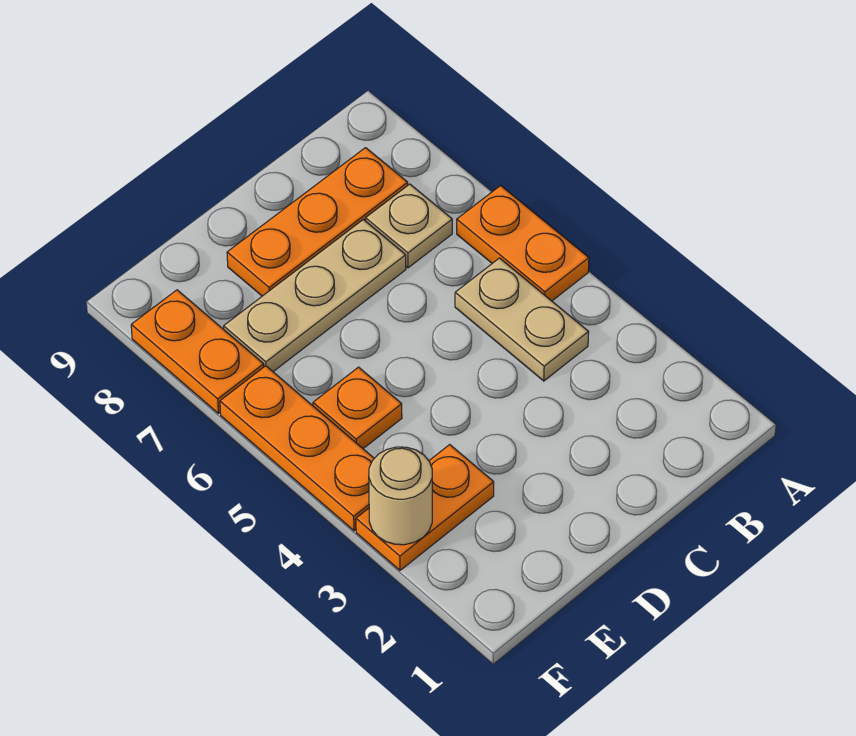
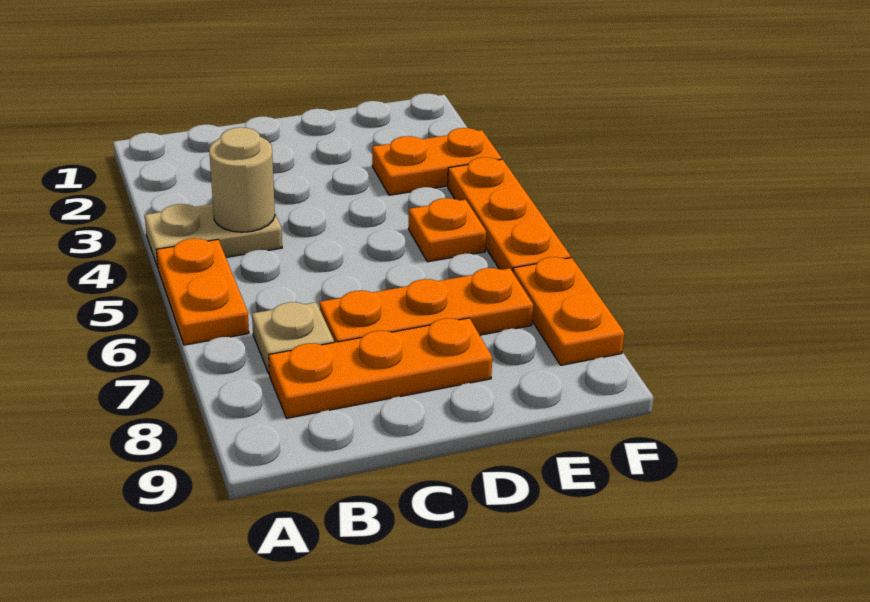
tan plate B4:B5 level 1 -> tan plate A4:B4 level 1
tan plate C7:E7 level 1 -> orange plate C7:E7 level 1
tan round brick F3 level 2 -> tan round brick B4 level 2

